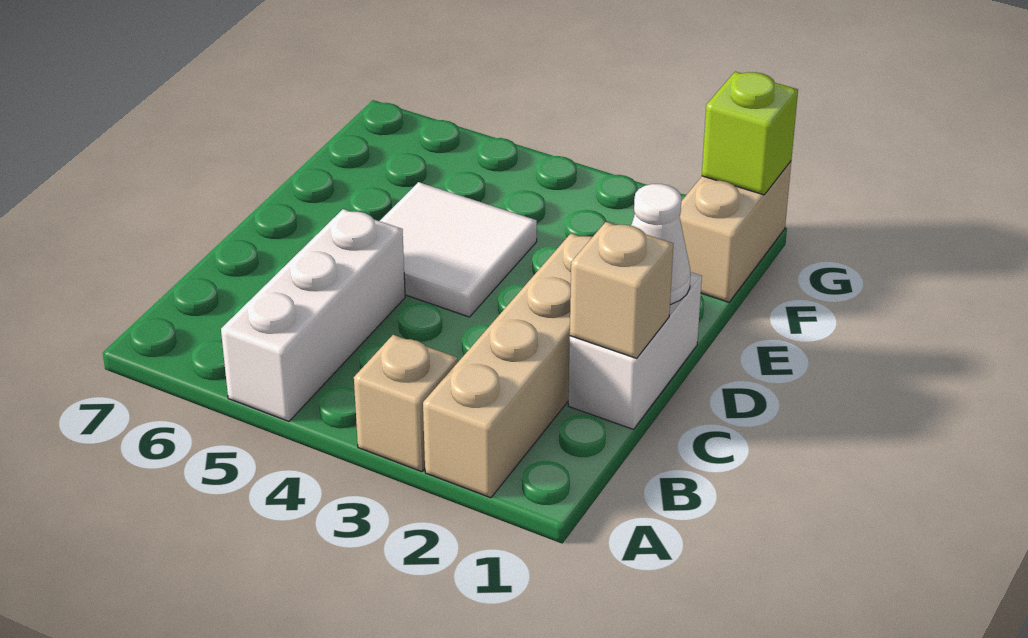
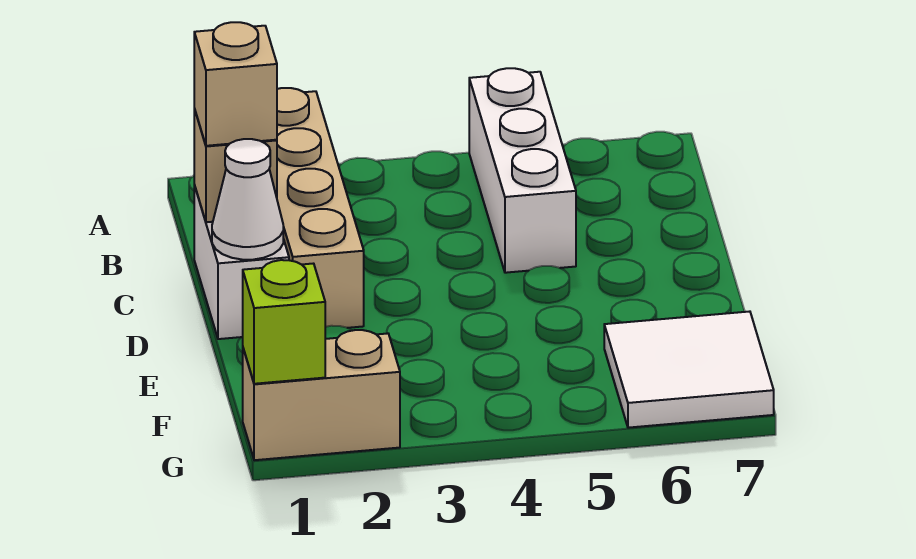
tan brick A3 level 1 -> tan brick C1 level 3
white tile D4:E5 level 1 -> white tile F6:G7 level 1
tan brick F1:G1 level 1 -> tan brick G1:G2 level 1

